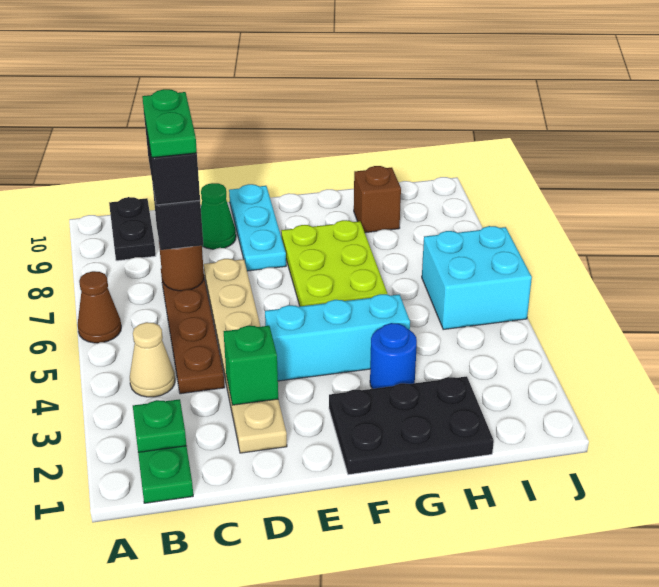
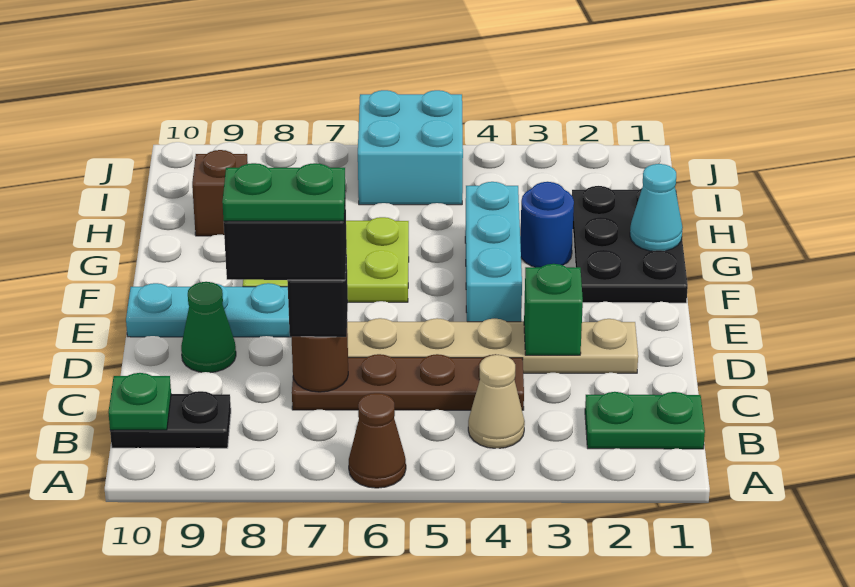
green plate B2 level 2 -> green plate B10 level 2
none -> cyan cone G1 level 2

